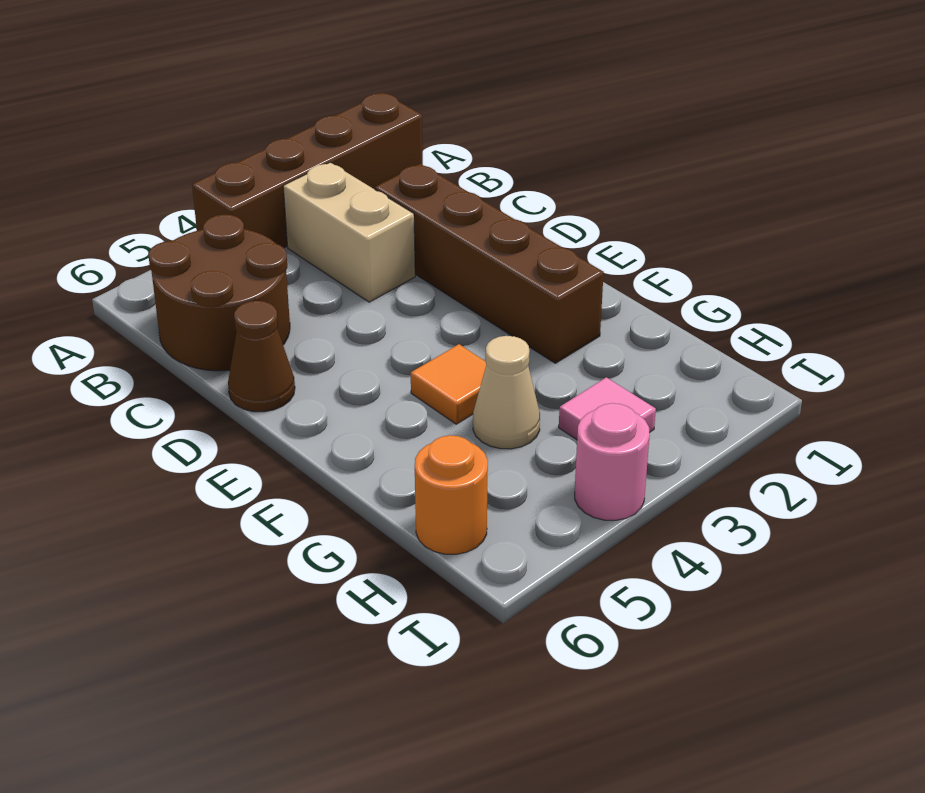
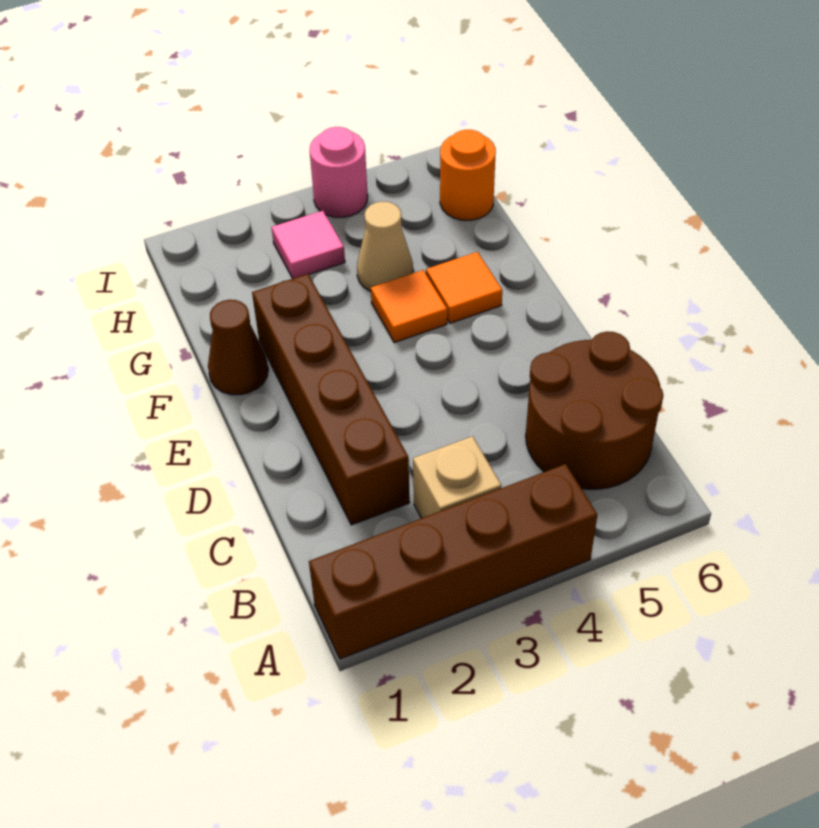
tan brick B3:C3 level 1 -> tan brick B3 level 1
brown cone D6 level 1 -> brown cone F1 level 1
none -> orange tile F5 level 1

